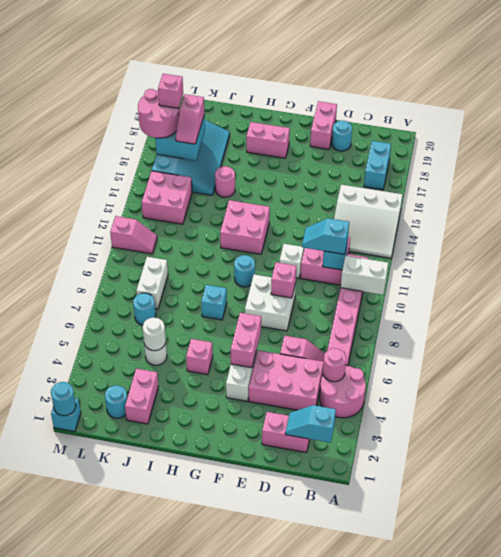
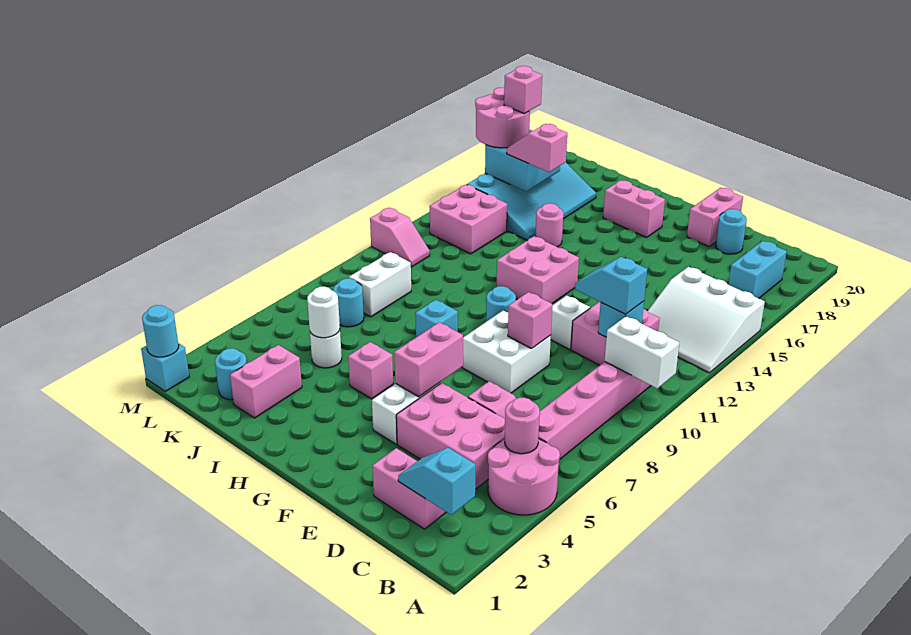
pink slope K16:K17 level 3 top 17 -> pink slope J16:K16 level 3 top J

